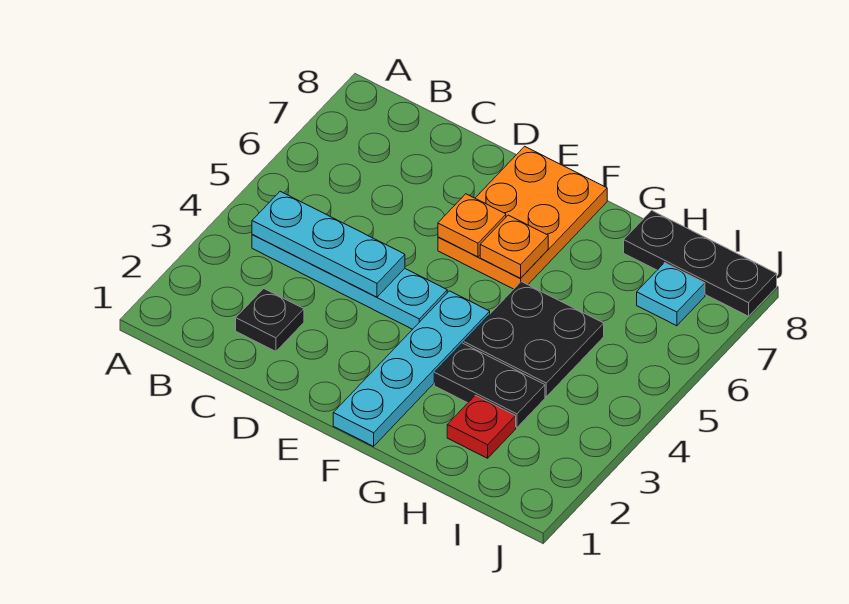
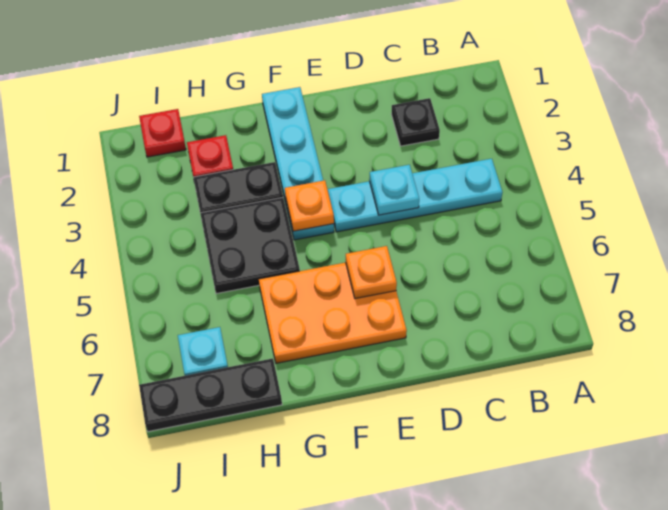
cyan plate B4:D4 level 2 -> cyan plate D4 level 2
orange plate E6:F8 level 1 -> orange plate E6:G7 level 1
orange plate F6 level 2 -> orange plate F4 level 2
none -> red plate I1 level 1

